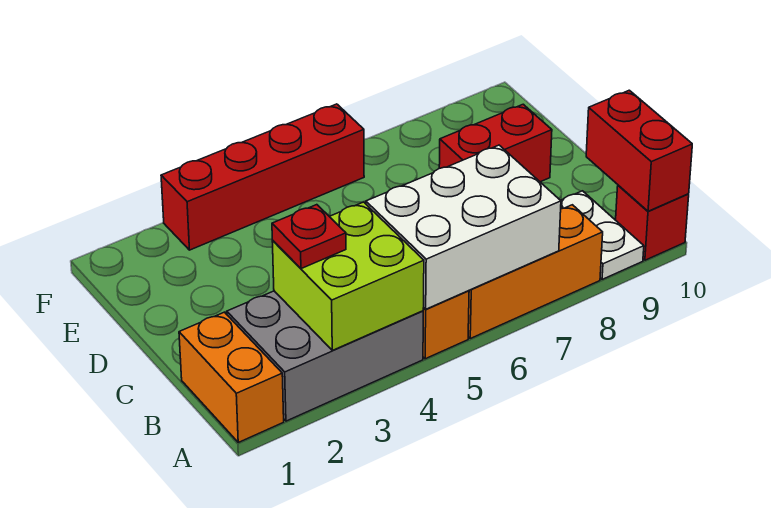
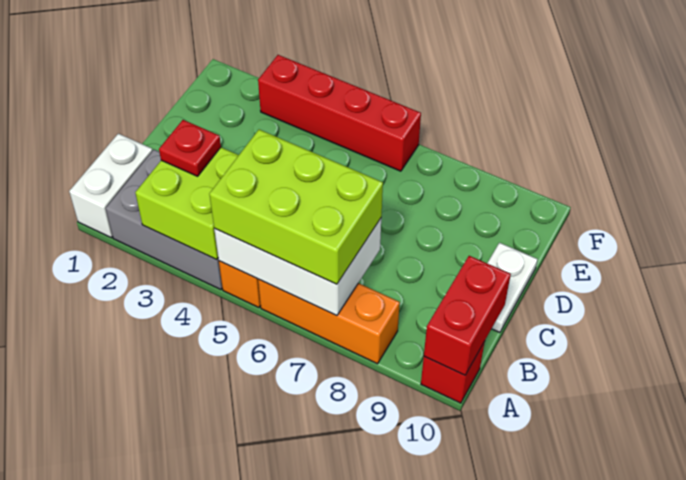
orange brick A1:B1 level 1 -> white brick A1:B1 level 1
none -> lime brick A5:B7 level 3
white plate A9:B9 level 1 -> white plate C10:D10 level 1
red brick D8:D9 level 1 -> none

